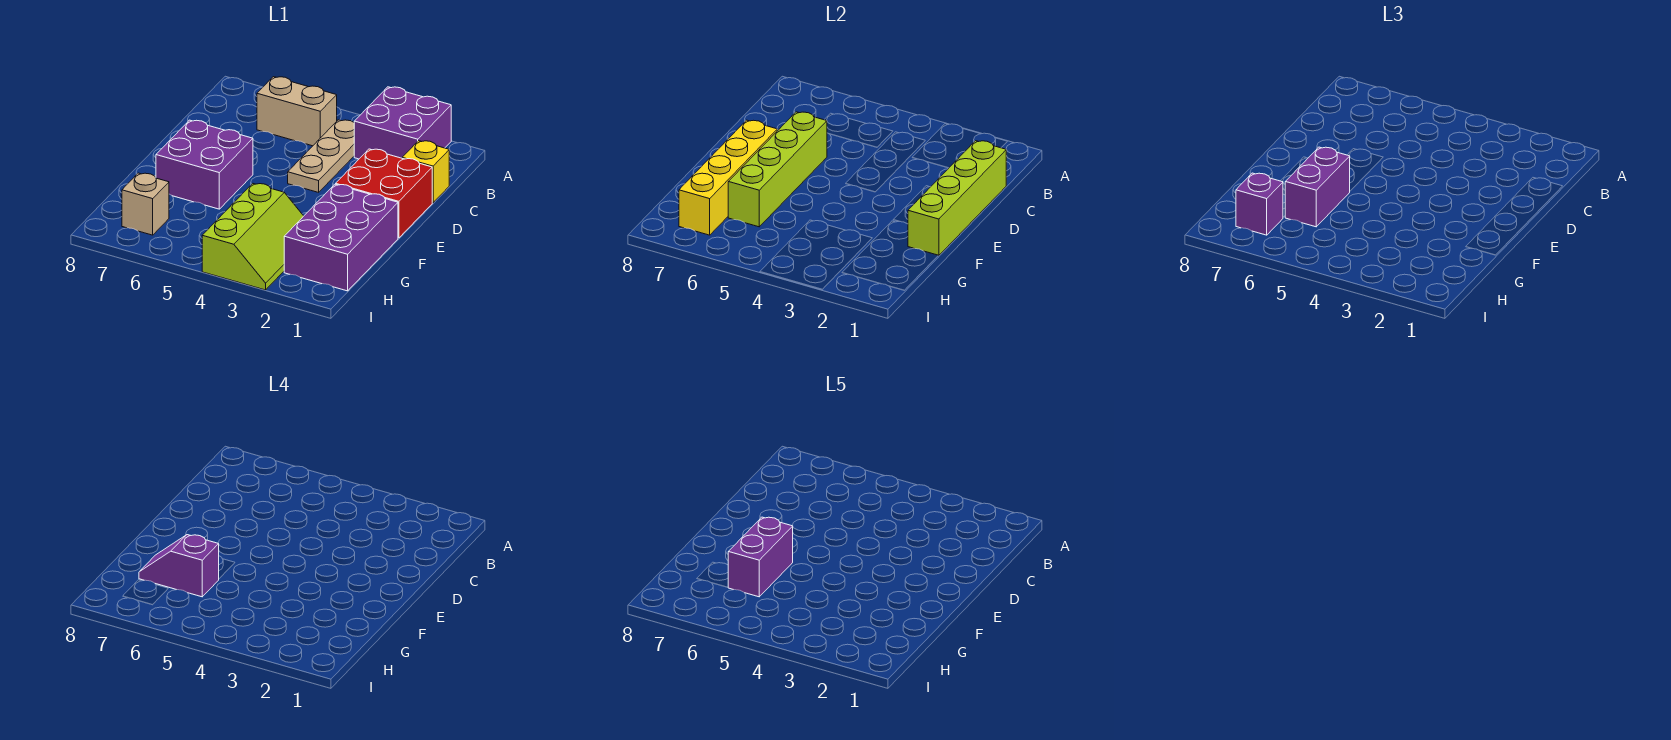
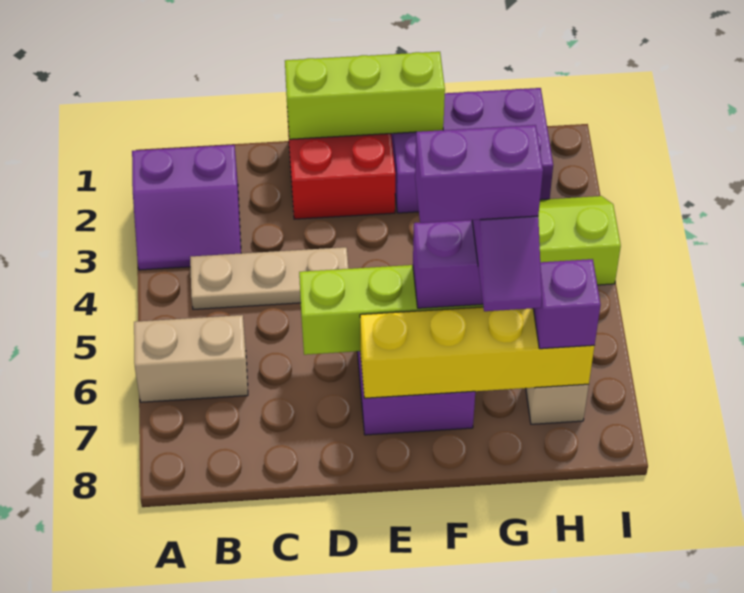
purple brick A2:B3 level 1 -> purple slope A2:B3 level 1 top 2
tan brick B5:B6 level 1 -> tan brick A6:B6 level 1
yellow brick C1 level 1 -> none
lime brick C1:F1 level 2 -> lime brick D1:F1 level 2

